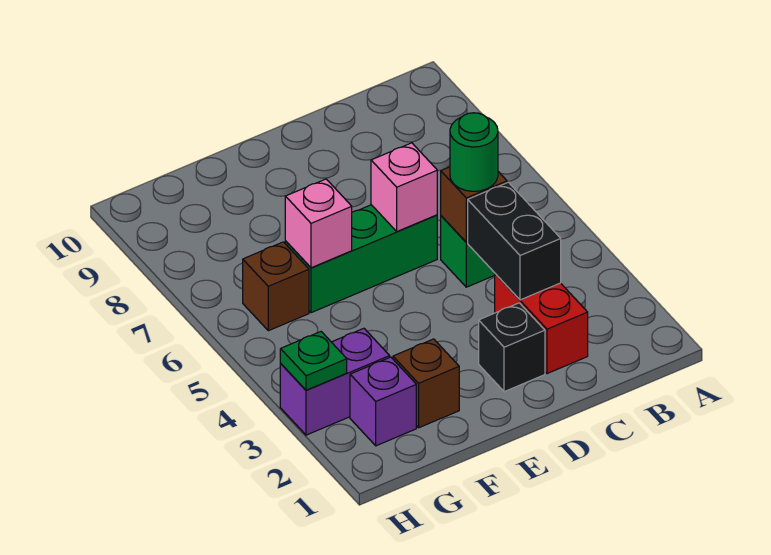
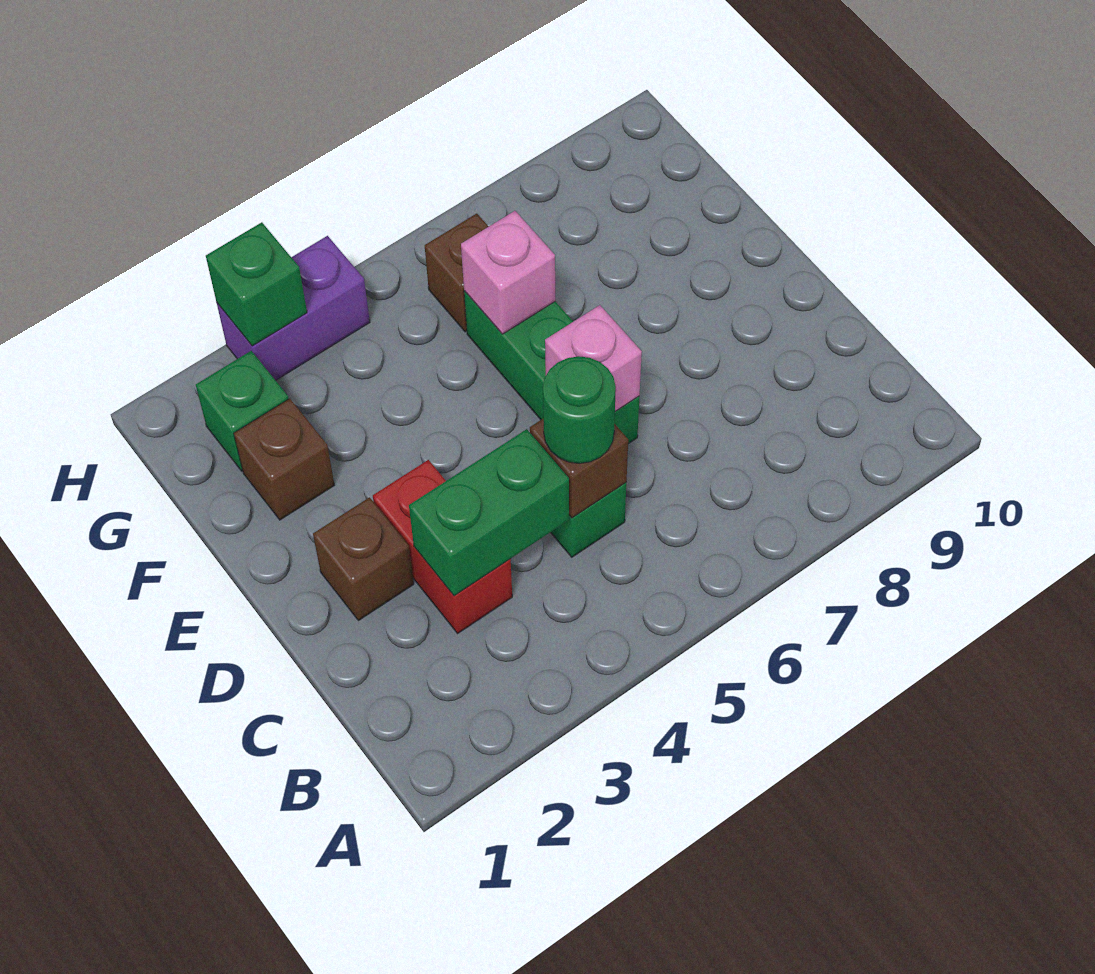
red brick C2:C3 level 1 -> red brick C3:D3 level 1
black brick C3:C4 level 2 -> green brick C3:C4 level 2
black brick D2 level 1 -> brown brick D2 level 1
purple brick G2 level 1 -> green brick G2 level 1
purple brick G3:H3 level 1 -> purple brick H3:H4 level 1
green plate H3 level 2 -> green brick H3 level 2

